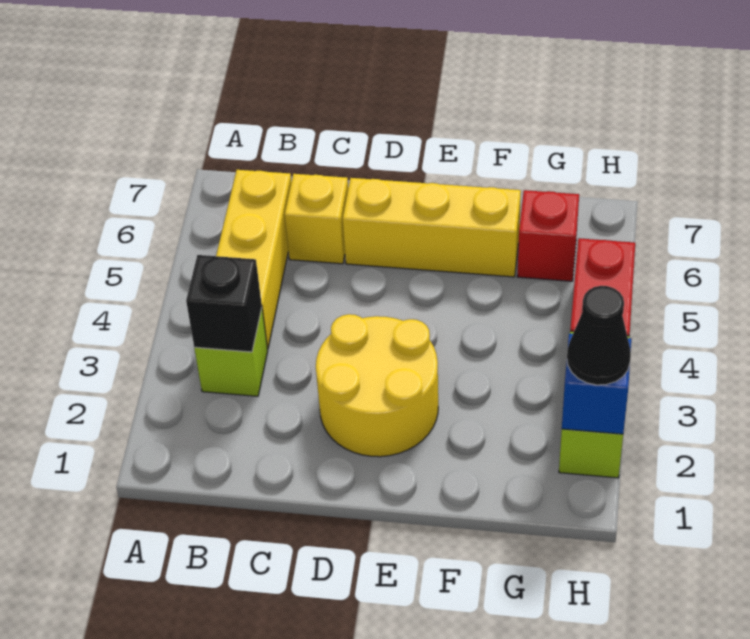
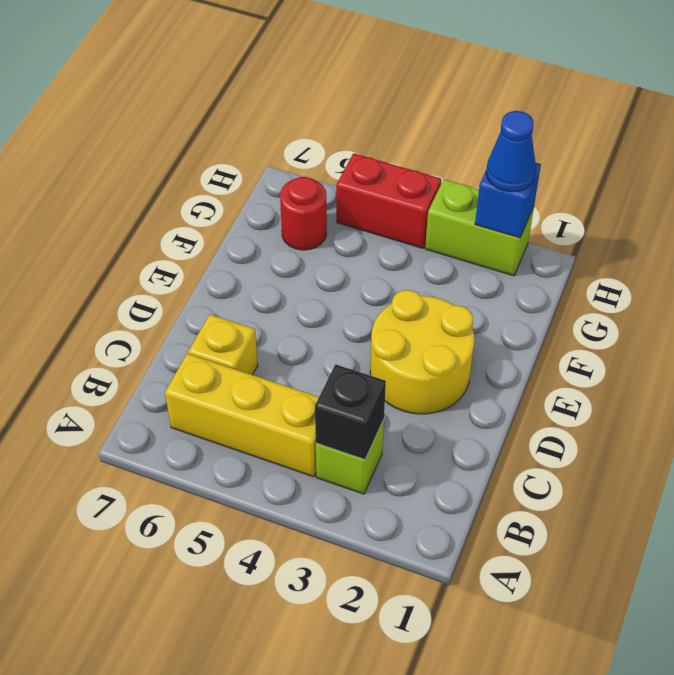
yellow brick D6:F6 level 1 -> none
red brick G6 level 1 -> red round brick G6 level 1
black cone H2 level 3 -> blue cone H2 level 3

